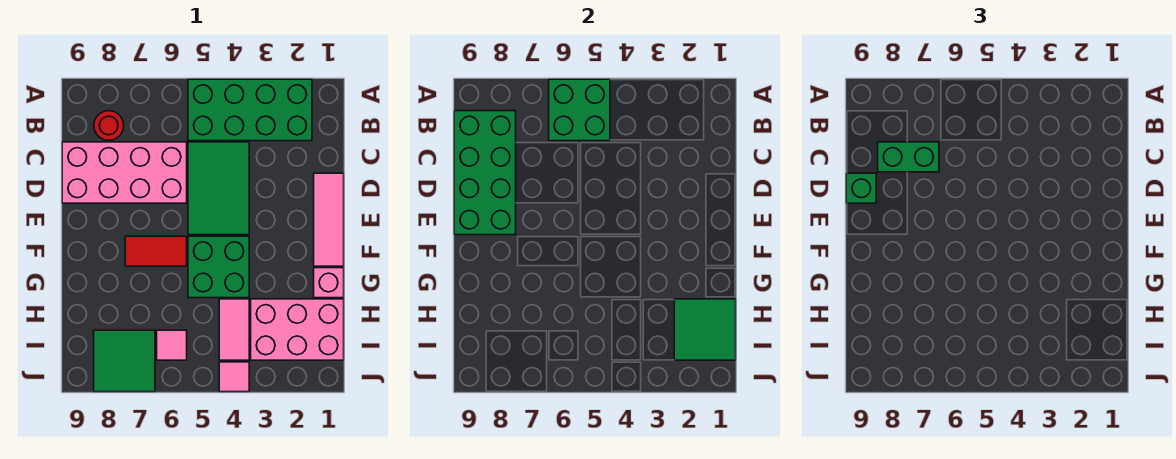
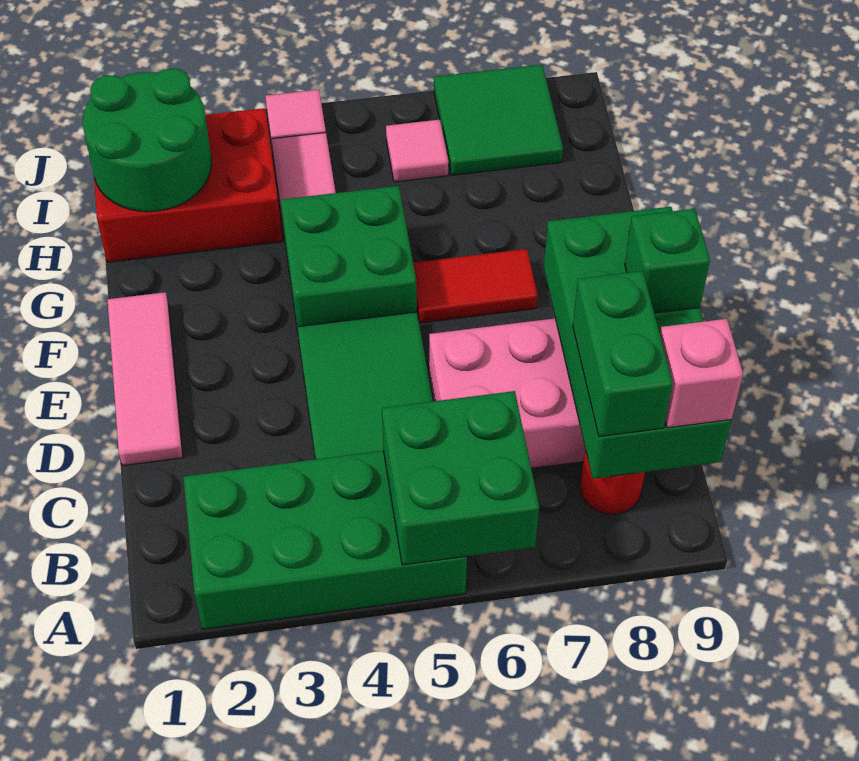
green brick C7:C8 level 3 -> green brick B8:C8 level 3
pink brick G1 level 1 -> pink brick B9 level 3
pink brick H1:I3 level 1 -> red brick H1:I3 level 1
green tile H1:I2 level 2 -> green round brick H1:I2 level 2

